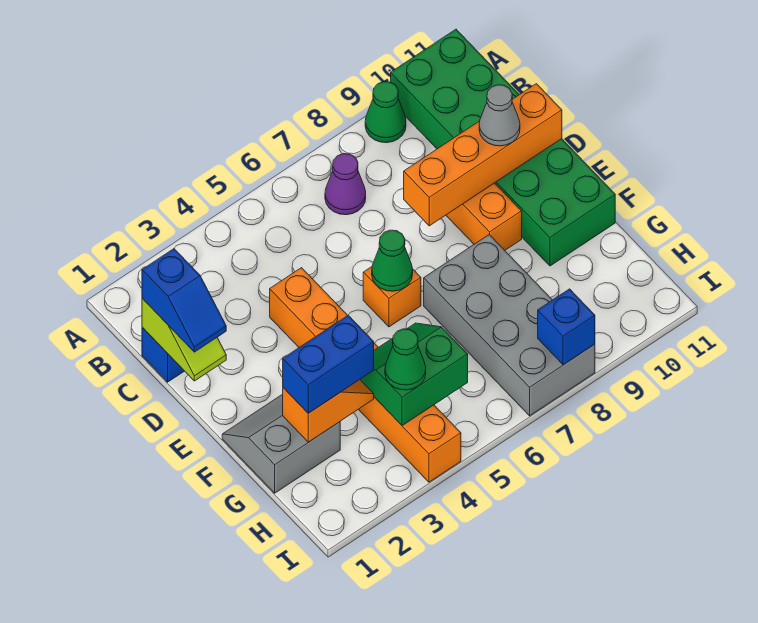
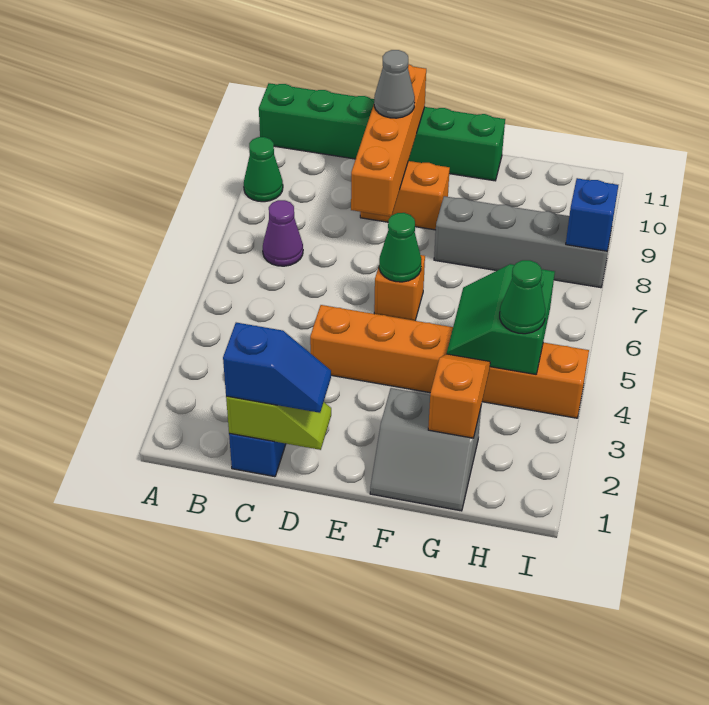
green brick A10:F11 level 1 -> green brick A11:F11 level 1
grey slope F1:G2 level 1 top G -> grey slope F1:G2 level 1 top 2
grey brick F7:I8 level 1 -> grey brick F8:I8 level 1
blue brick G2:G3 level 3 -> none

